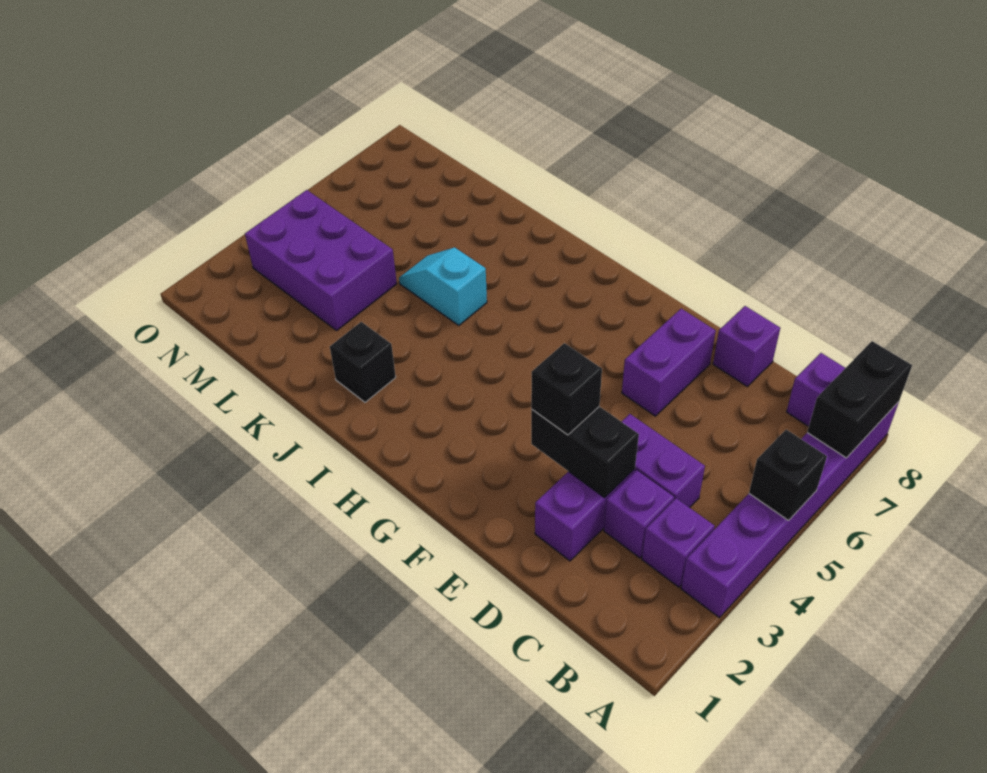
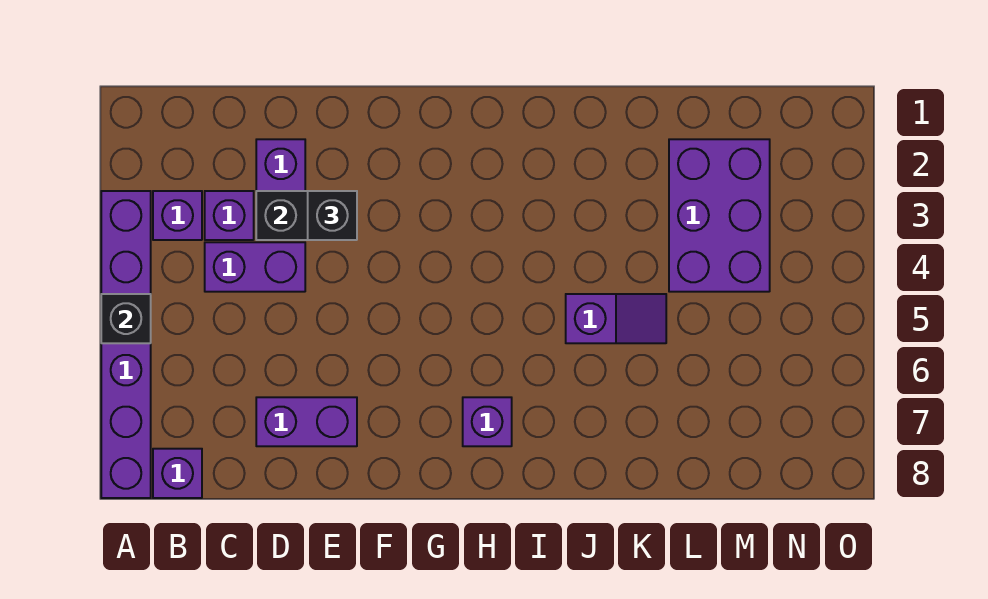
black brick A7:A8 level 2 -> none
purple brick D8 level 1 -> purple brick H7 level 1
purple brick E6:E7 level 1 -> purple brick D7:E7 level 1
black brick J2 level 1 -> none
cyan slope J5:K5 level 1 top J -> purple slope J5:K5 level 1 top J
purple brick L3:N4 level 1 -> purple brick L2:M4 level 1

